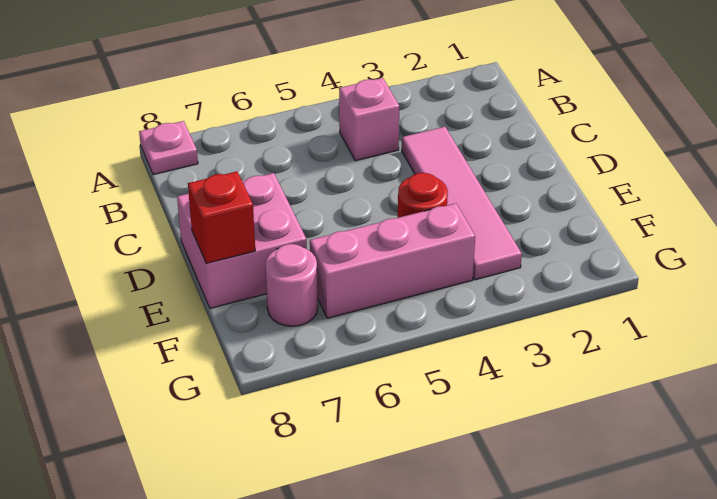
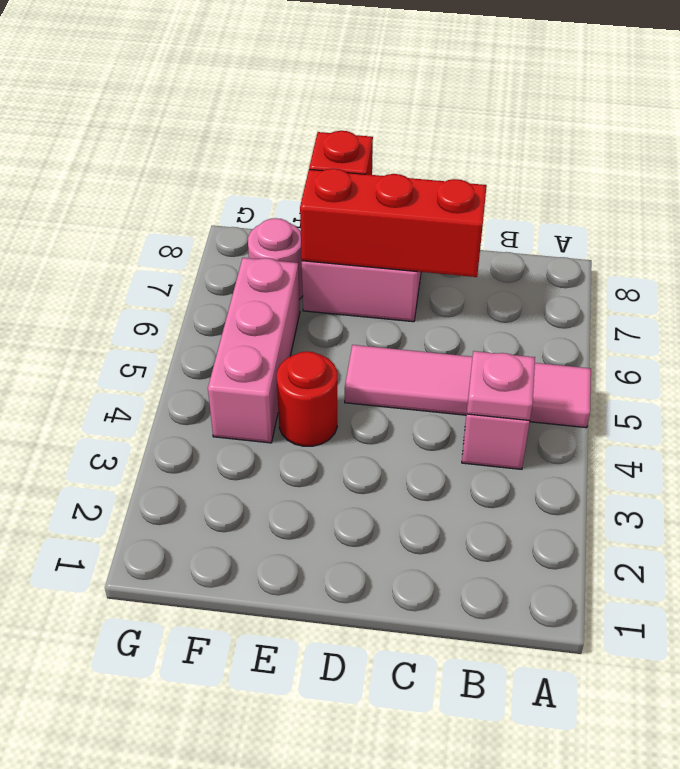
pink plate A8 level 1 -> pink plate B4 level 2
pink tile C3:F3 level 1 -> pink tile A5:D5 level 1
none -> red brick C7:E7 level 2

